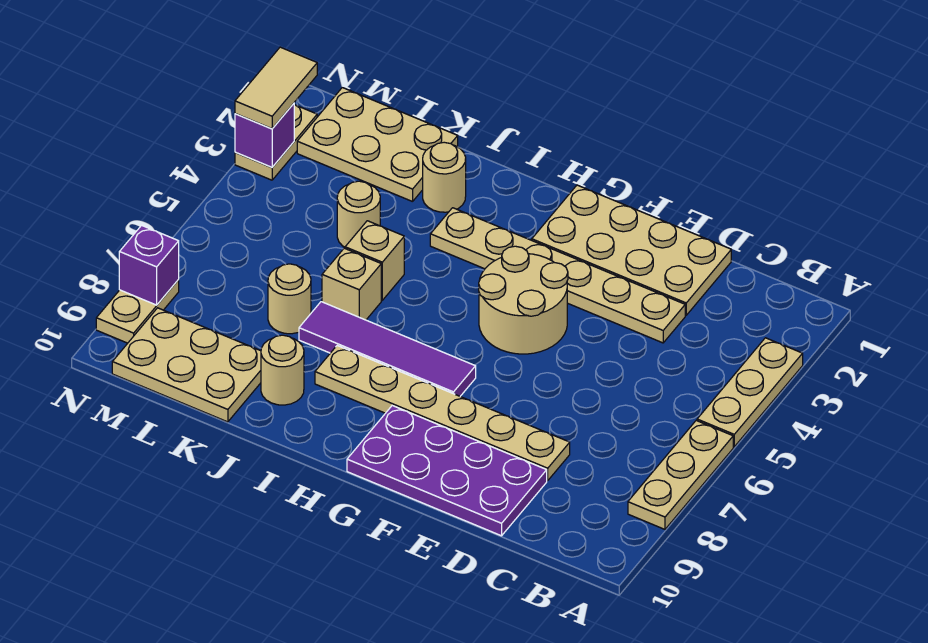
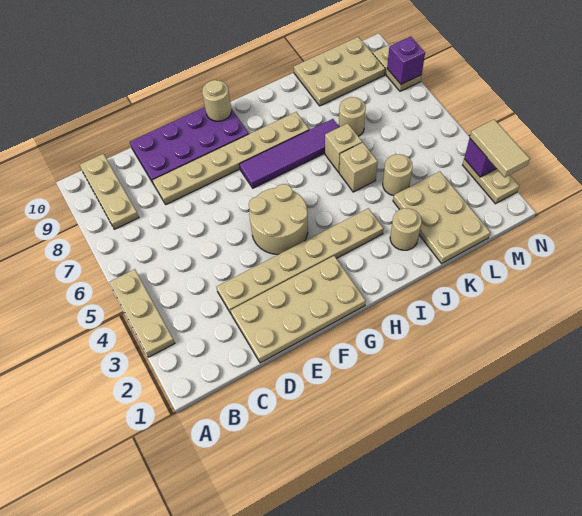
tan plate A6:A8 level 1 -> tan plate B8:B10 level 1
tan round brick J9 level 1 -> tan round brick G10 level 2
tan plate K1:M2 level 1 -> tan plate K1:L3 level 1

